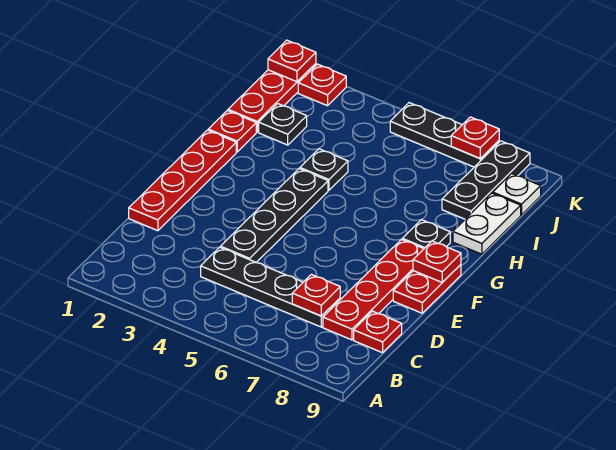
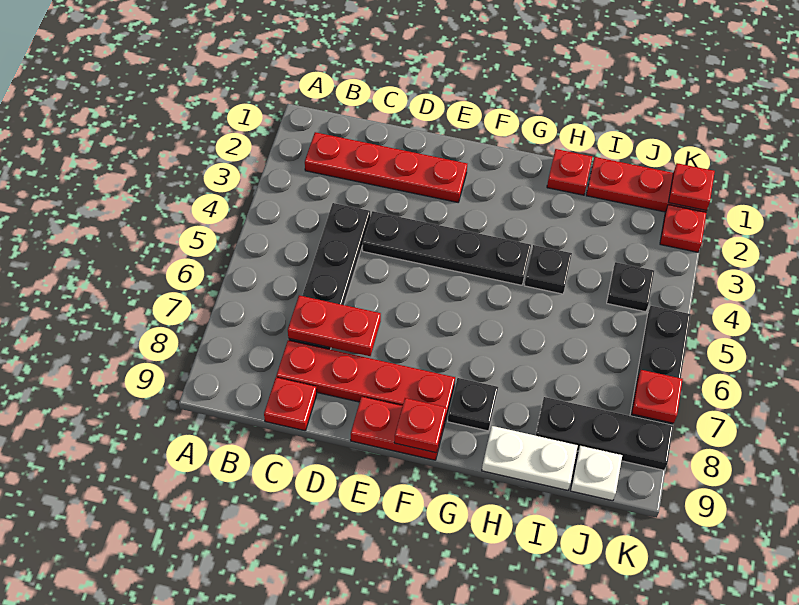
red plate C7 level 2 -> red plate C7:D7 level 2
red plate D1:G1 level 1 -> red plate B2:E2 level 1
black plate I2 level 1 -> black plate J4 level 1

